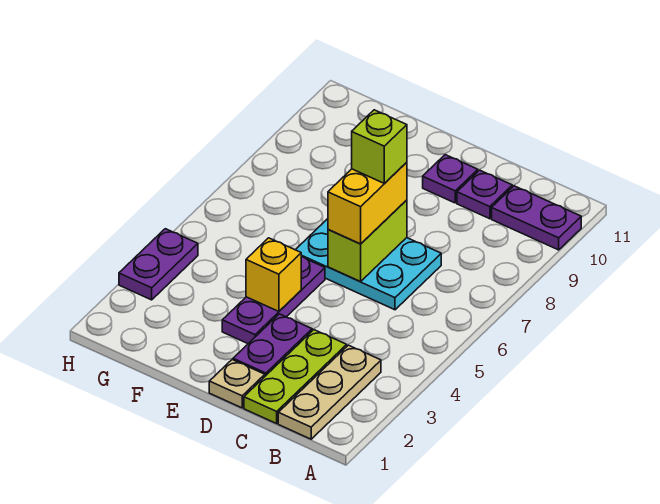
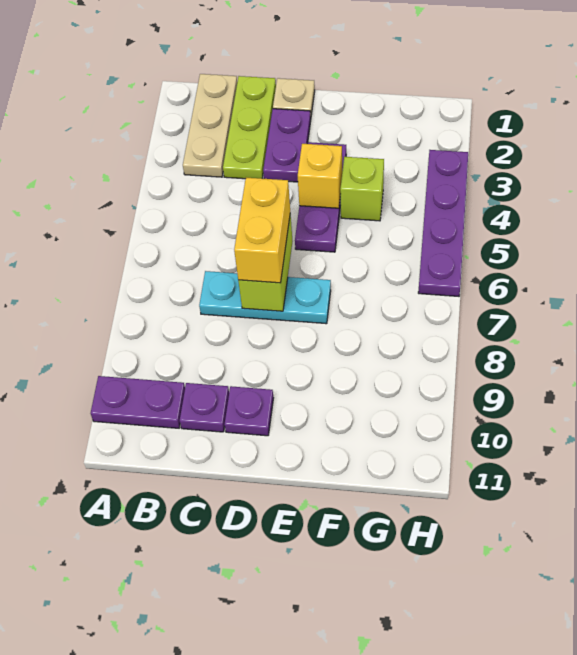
cyan plate C6:E7 level 1 -> cyan plate C7:E7 level 1
lime brick D7 level 4 -> lime brick F4 level 1
purple plate H3:H4 level 1 -> purple plate H3:H6 level 1

